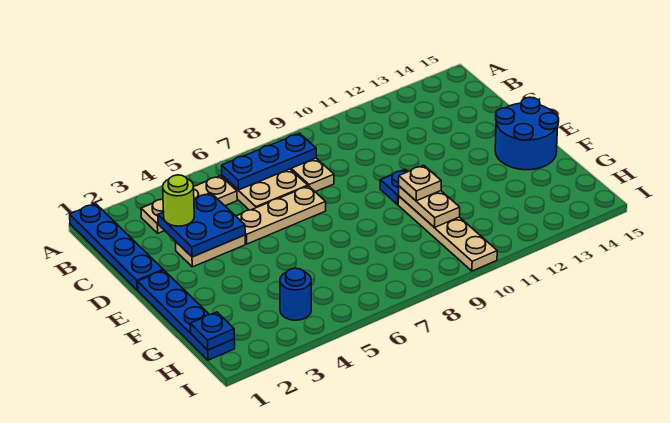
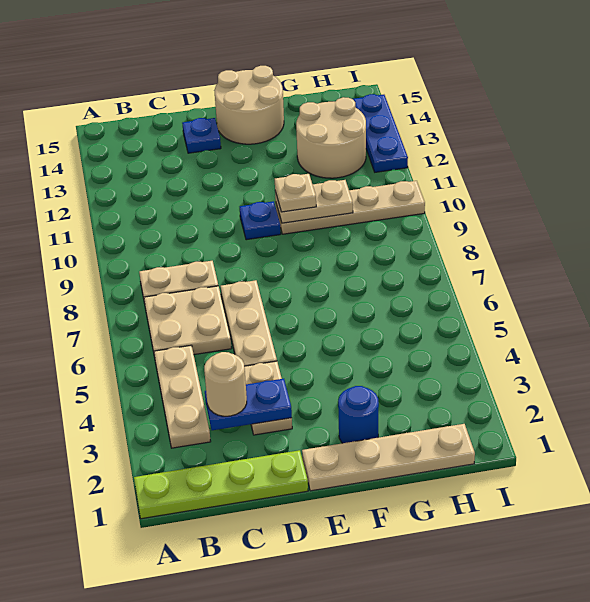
blue plate A1:D1 level 1 -> lime plate A1:D1 level 1
blue plate B6:B8 level 2 -> blue plate I12:I14 level 1
blue plate C3:D4 level 2 -> blue plate C3:D3 level 2
lime round brick C3 level 3 -> tan round brick C3 level 3
blue plate E1:H1 level 1 -> tan plate E1:H1 level 1
blue round brick E14:F15 level 1 -> tan round brick E14:F15 level 1
none -> tan round brick G12:H13 level 1
blue plate H1 level 2 -> blue plate D14 level 1
blue round brick H4 level 1 -> blue round brick F2 level 1

